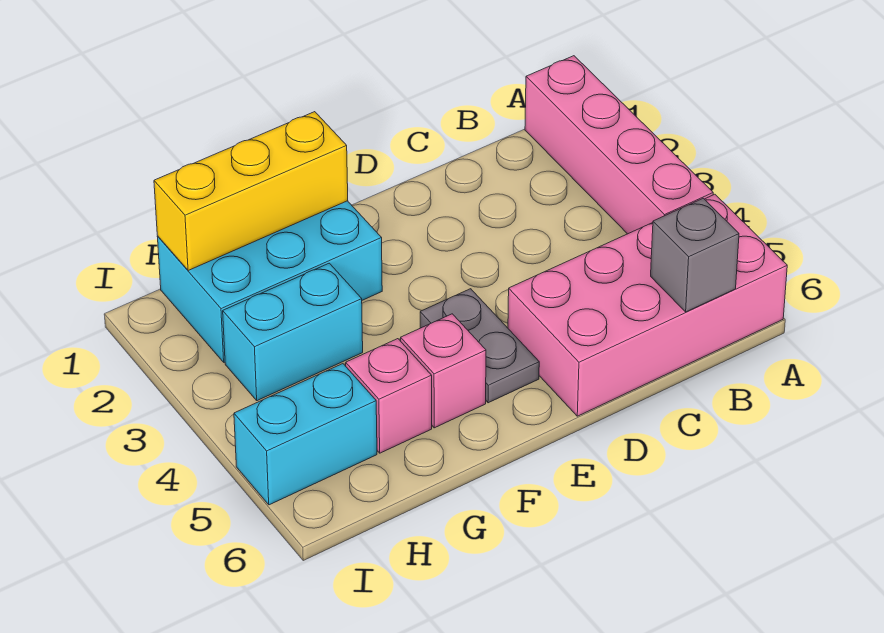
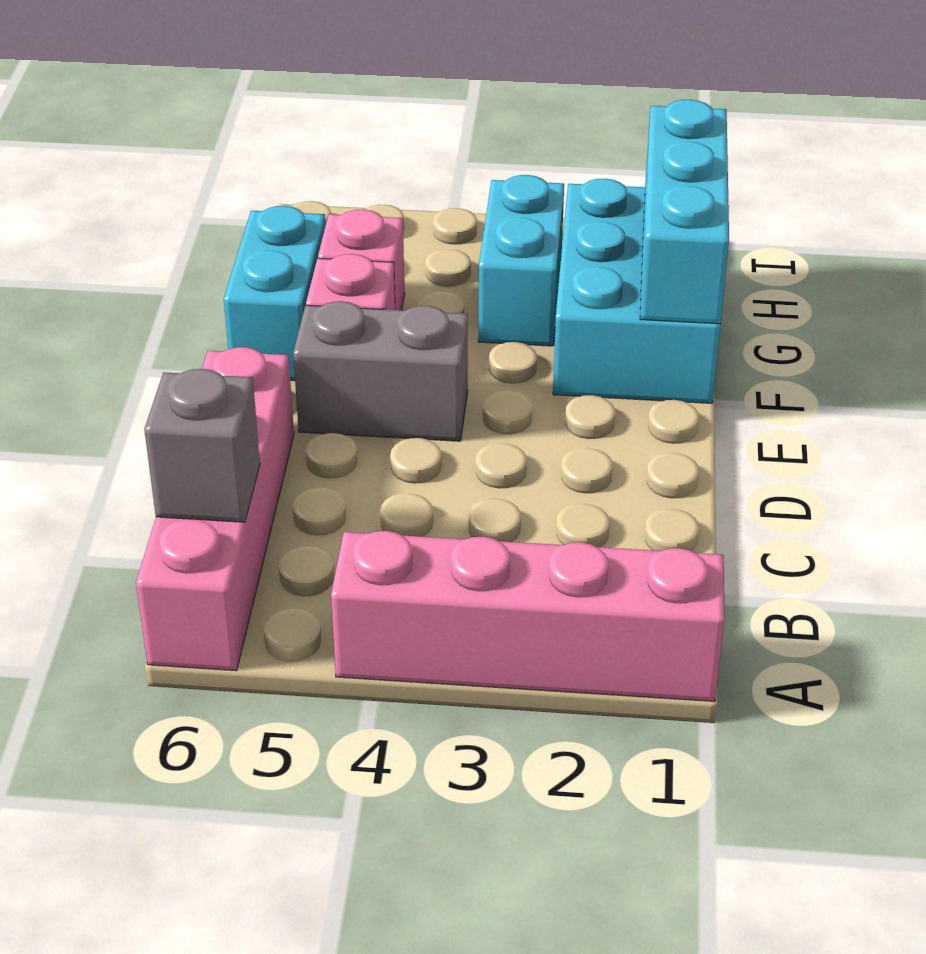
pink brick A5:D6 level 1 -> pink brick A6:D6 level 1
grey plate E4:E5 level 1 -> grey brick E4:E5 level 1
yellow brick F1:H1 level 2 -> cyan brick F1:H1 level 2
cyan brick H5:I5 level 1 -> cyan brick F6:G6 level 1

